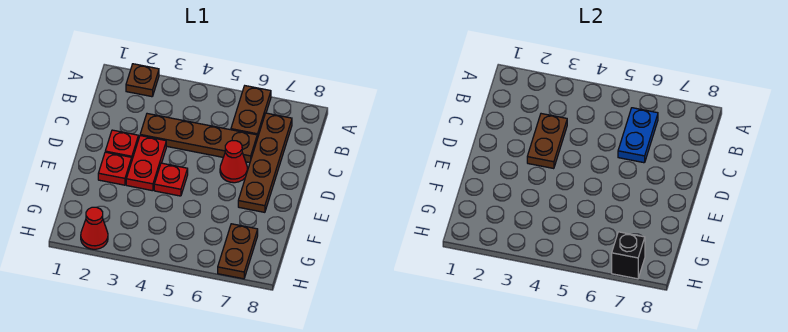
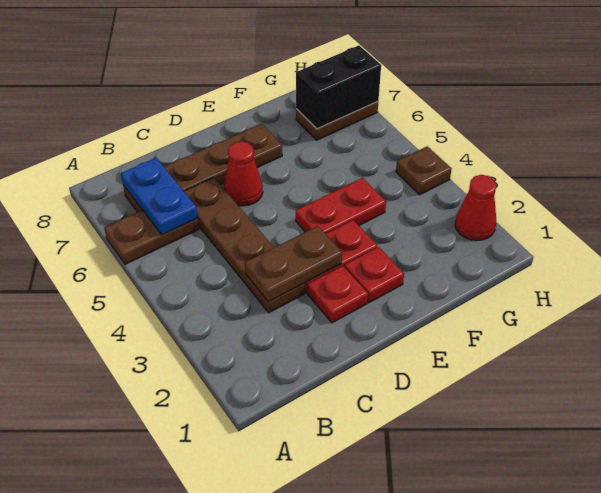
brown plate A2 level 1 -> brown plate H4 level 1
blue plate B6:C6 level 2 -> blue plate B6:B7 level 2
red plate E4 level 1 -> red plate E4:F4 level 1
black brick H7 level 2 -> black brick G7:H7 level 2

